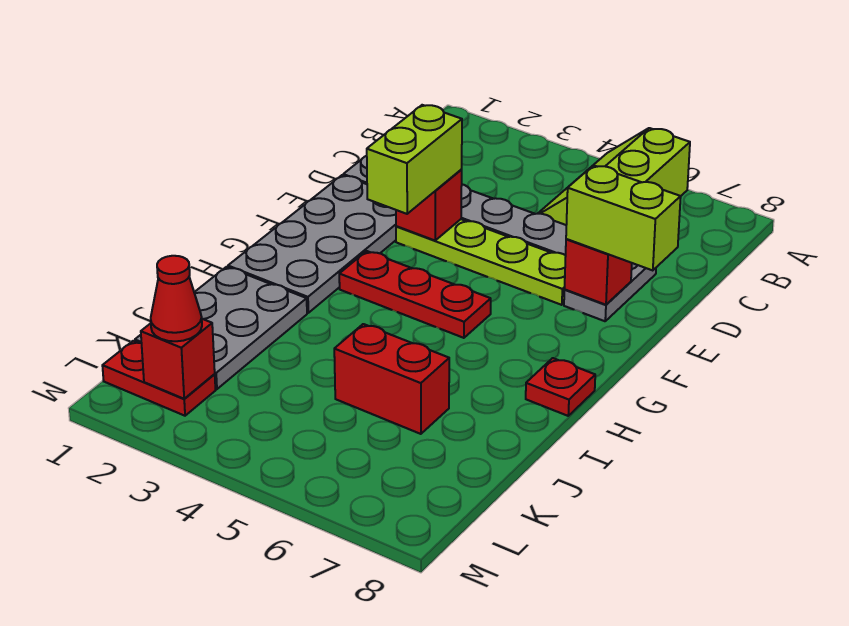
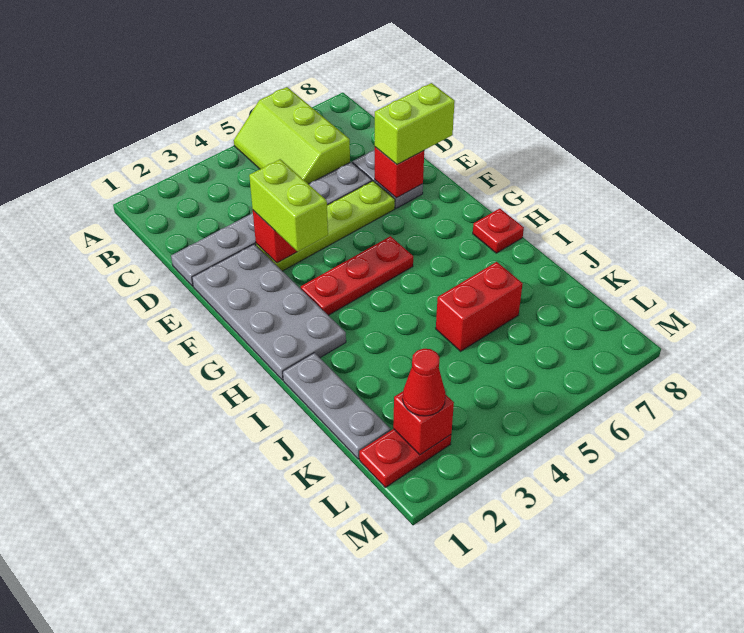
grey plate I1:K2 level 1 -> grey plate I1:K1 level 1

